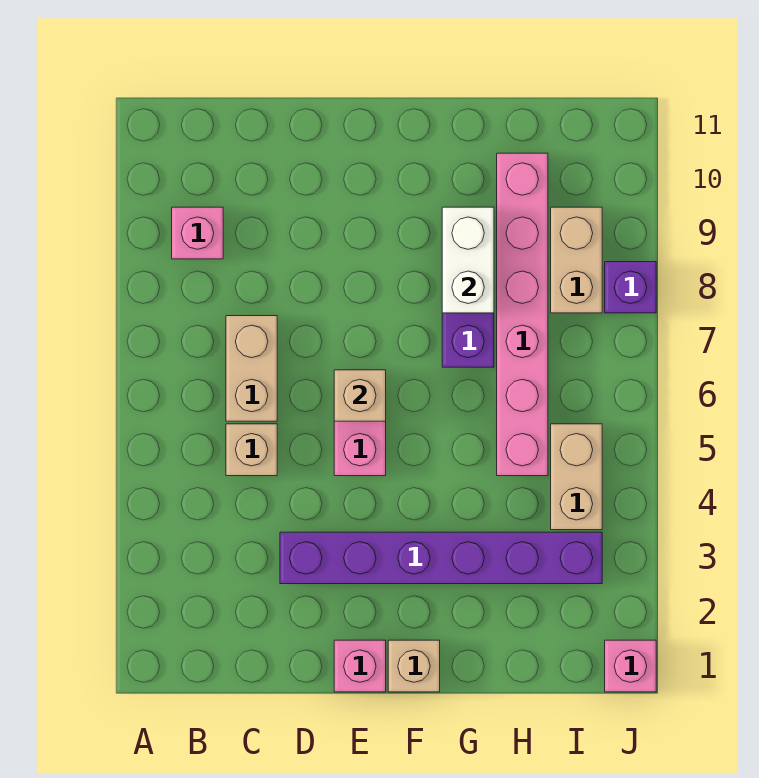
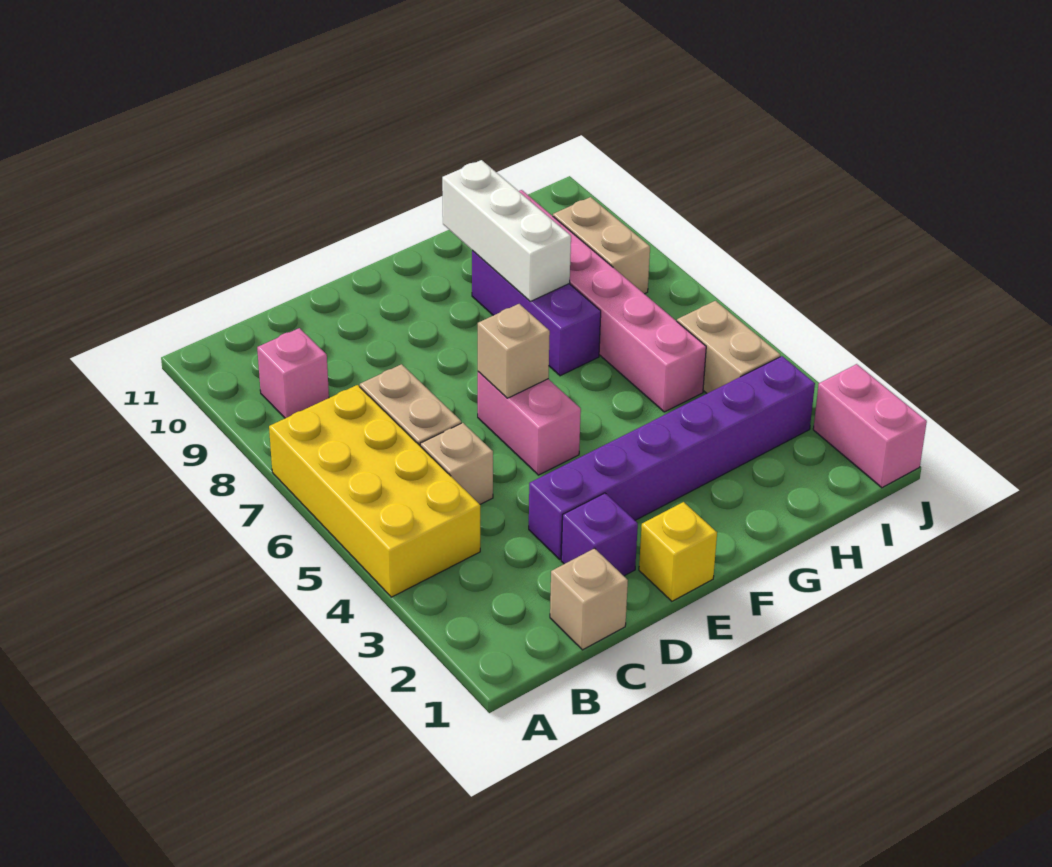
none -> yellow brick A4:B7 level 1
pink brick E1 level 1 -> yellow brick E1 level 1
tan brick F1 level 1 -> tan brick C1 level 1
white brick G8:G9 level 2 -> white brick G8:G10 level 2
pink brick J1 level 1 -> pink brick J1:J2 level 1
purple brick J8 level 1 -> purple brick D2 level 1

